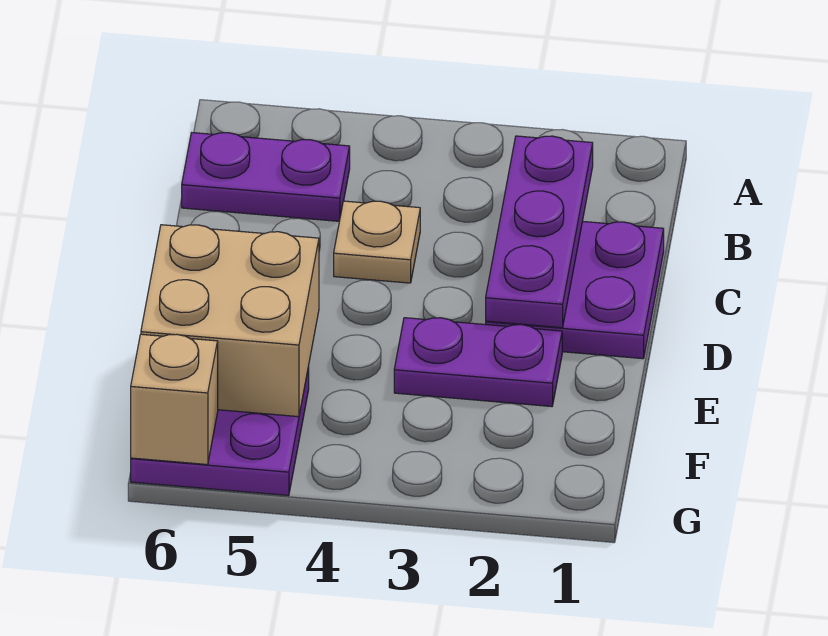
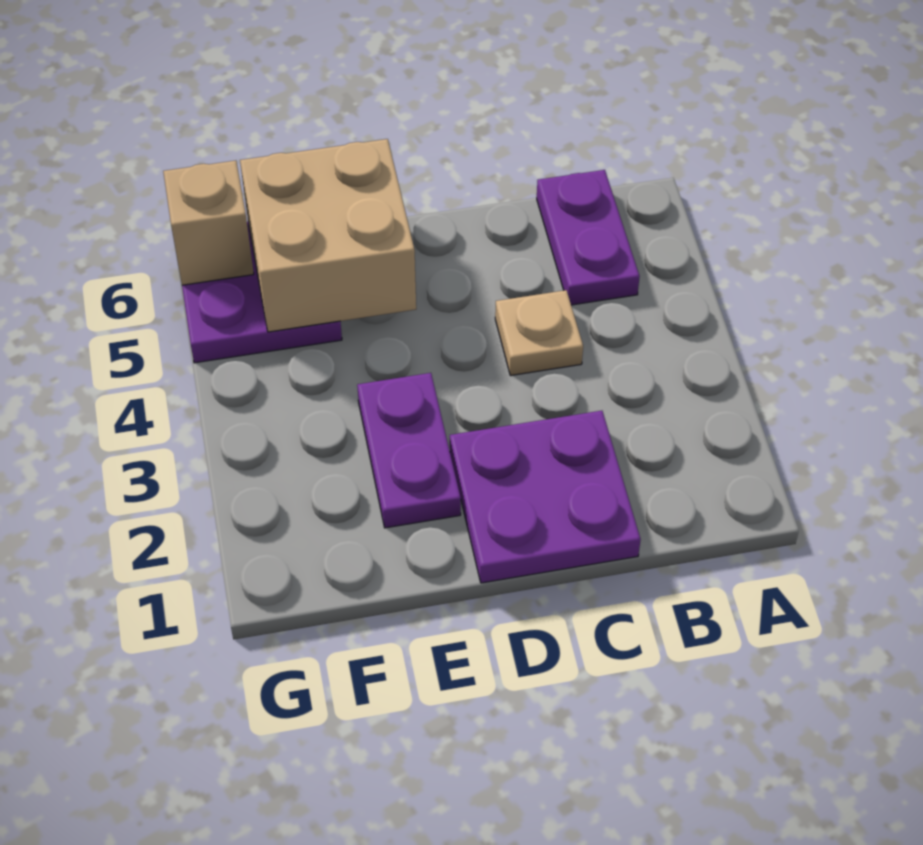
purple plate B2:D2 level 2 -> none

